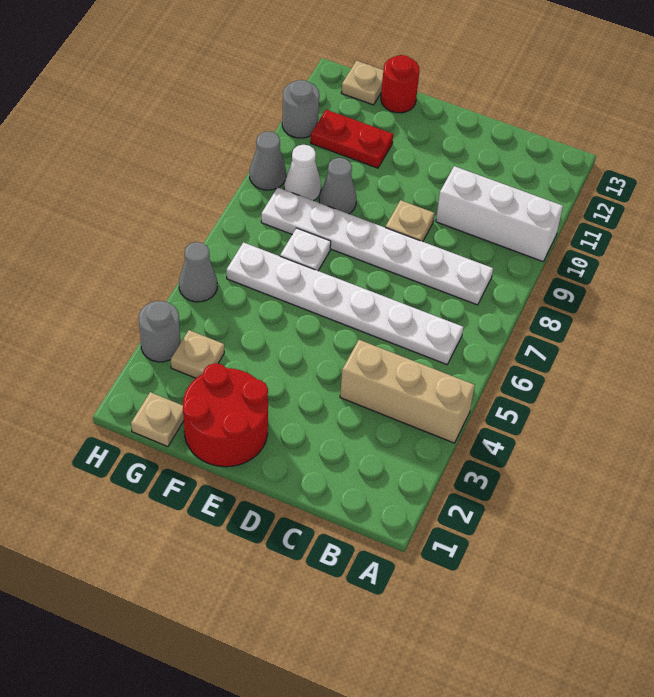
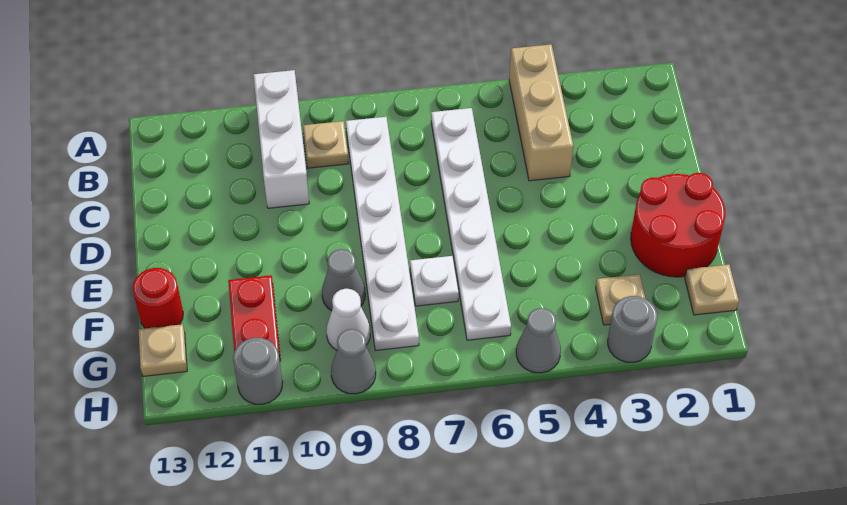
tan plate D9 level 1 -> tan plate B9 level 1

